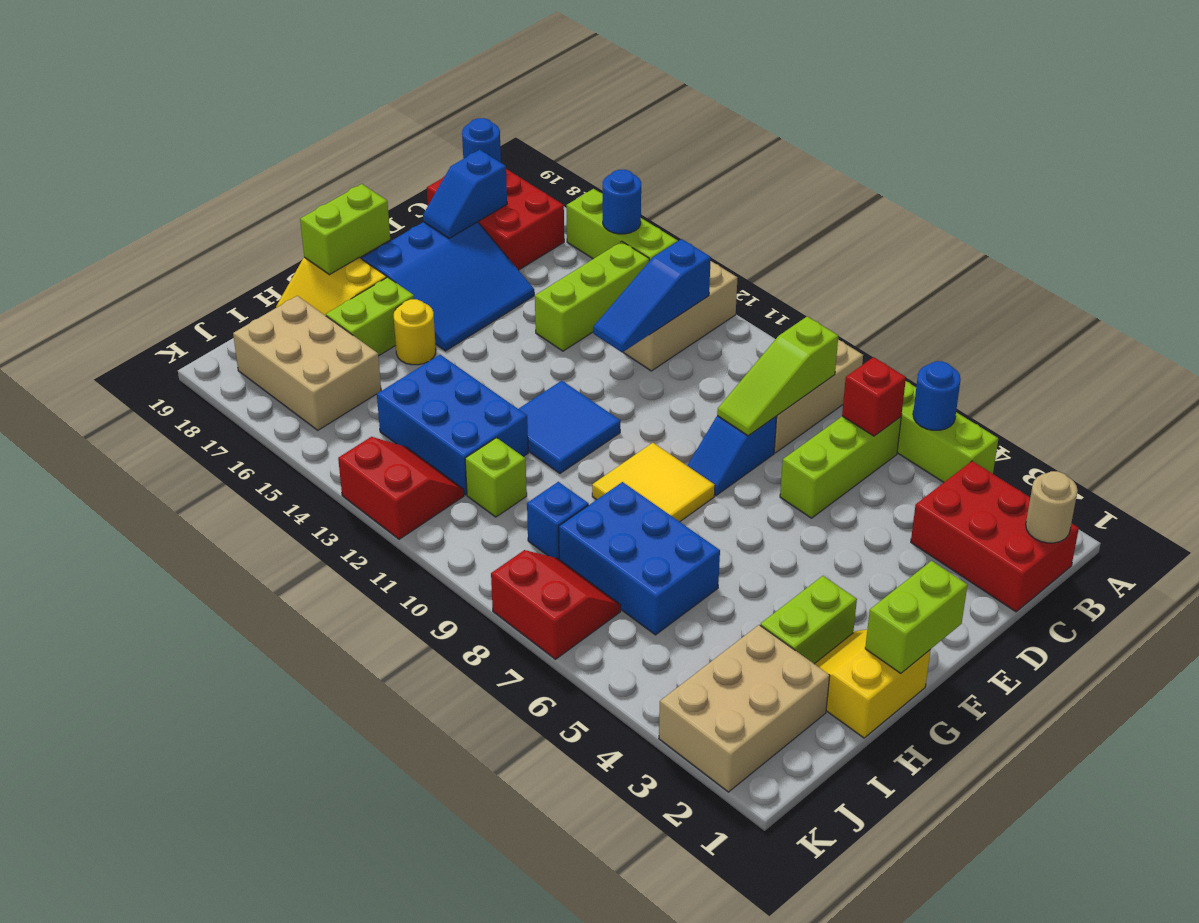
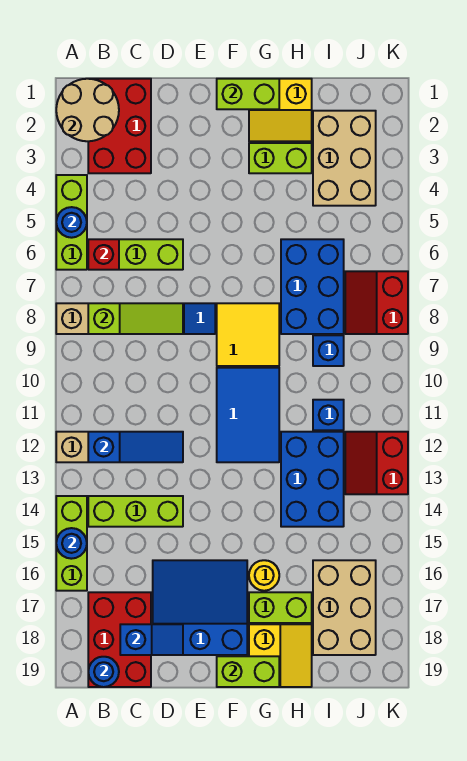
tan round brick B1 level 2 -> tan round brick A1:B2 level 2
blue tile F11:G12 level 1 -> blue tile F10:G12 level 1
tan brick I2:K3 level 1 -> tan brick I2:J4 level 1
lime brick I11 level 1 -> blue brick I11 level 1

